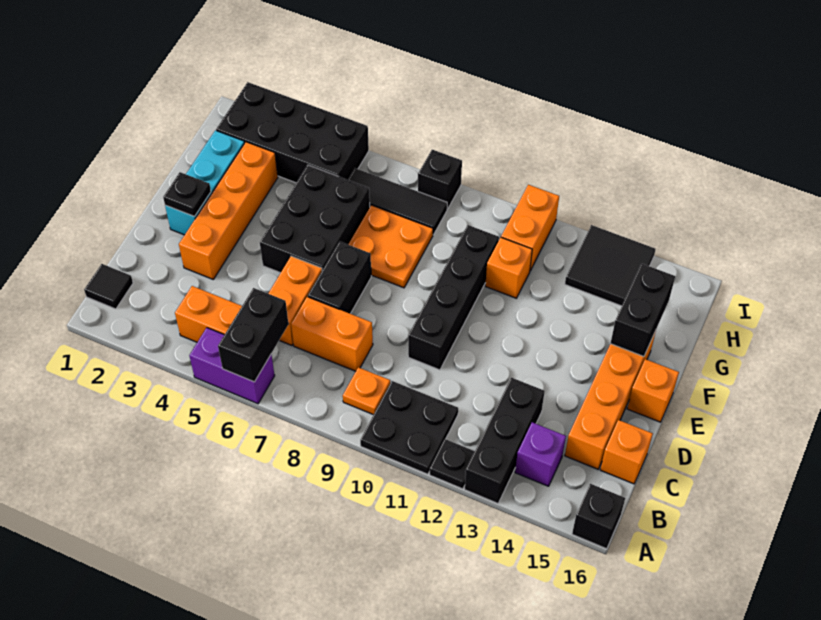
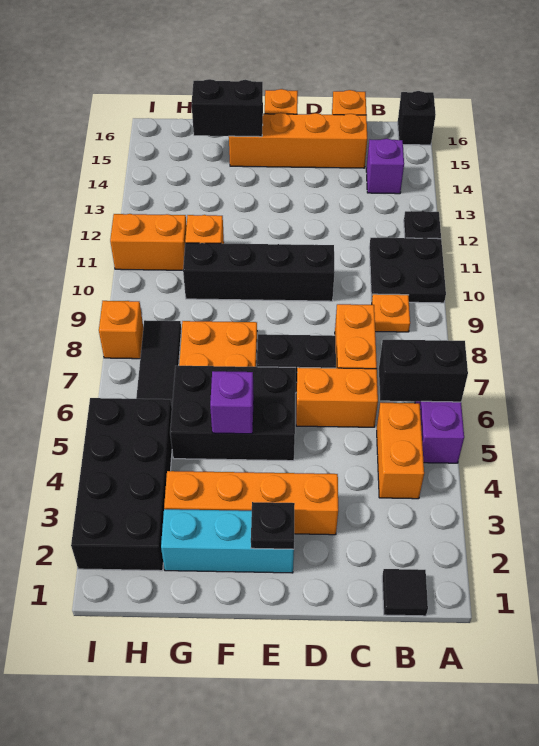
black brick A13:C13 level 1 -> none
none -> purple brick F5 level 2
black tile H13:I14 level 1 -> none
black brick I8 level 1 -> orange brick I8 level 1

